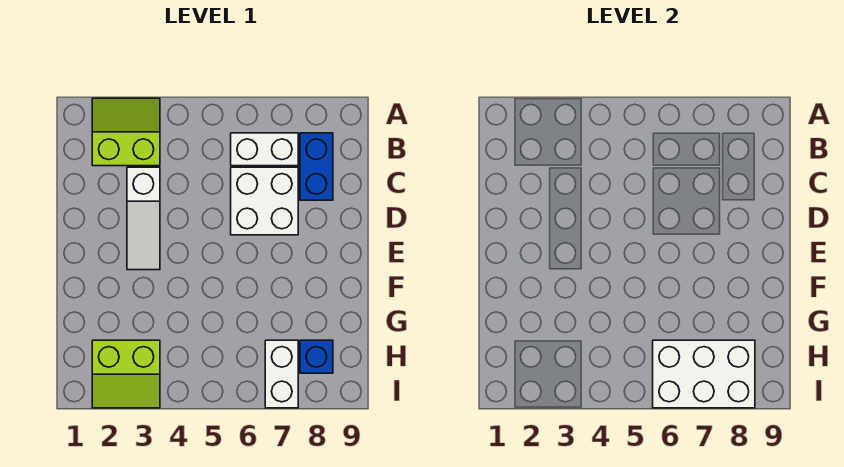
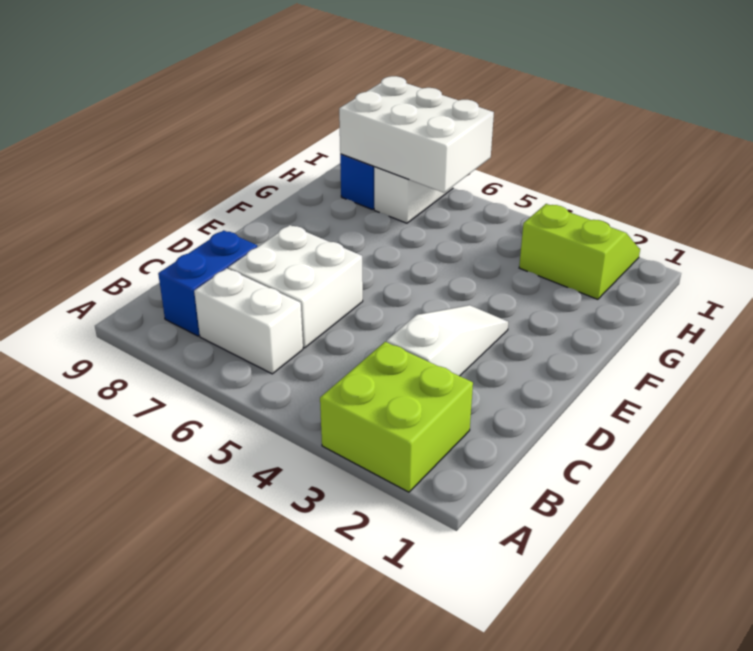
lime slope A2:B3 level 1 top B -> lime brick A2:B3 level 1

